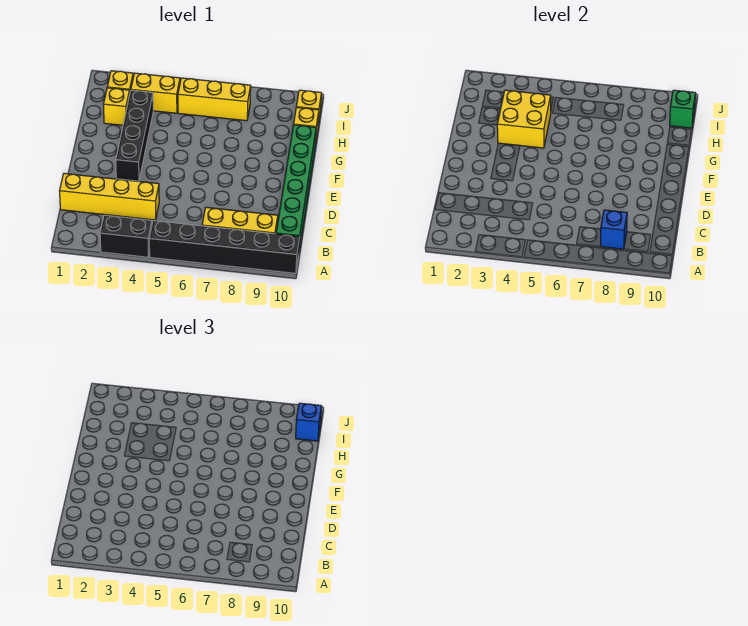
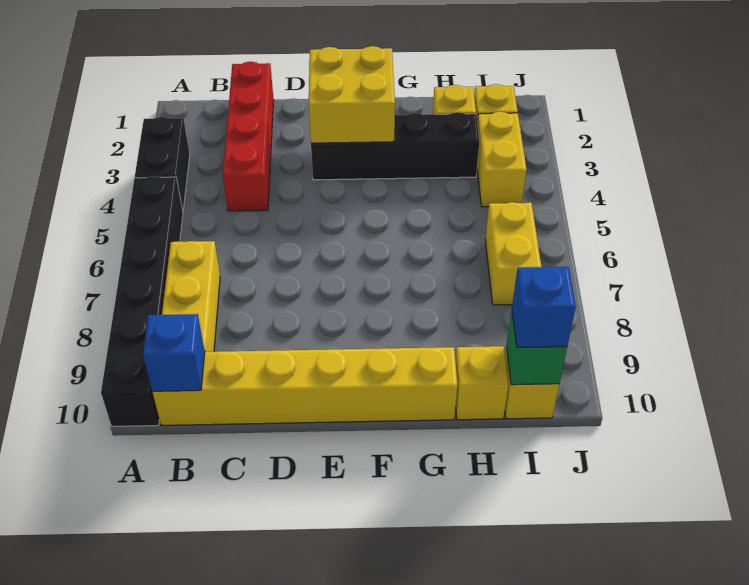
blue brick B8 level 2 -> blue brick B10 level 2
green brick B10:G10 level 1 -> yellow brick B10:G10 level 1
yellow brick C1:C4 level 1 -> red brick C1:C4 level 1
yellow brick G3:H4 level 2 -> yellow brick E2:F3 level 2
yellow brick I5:I7 level 1 -> yellow brick I6:I7 level 1

